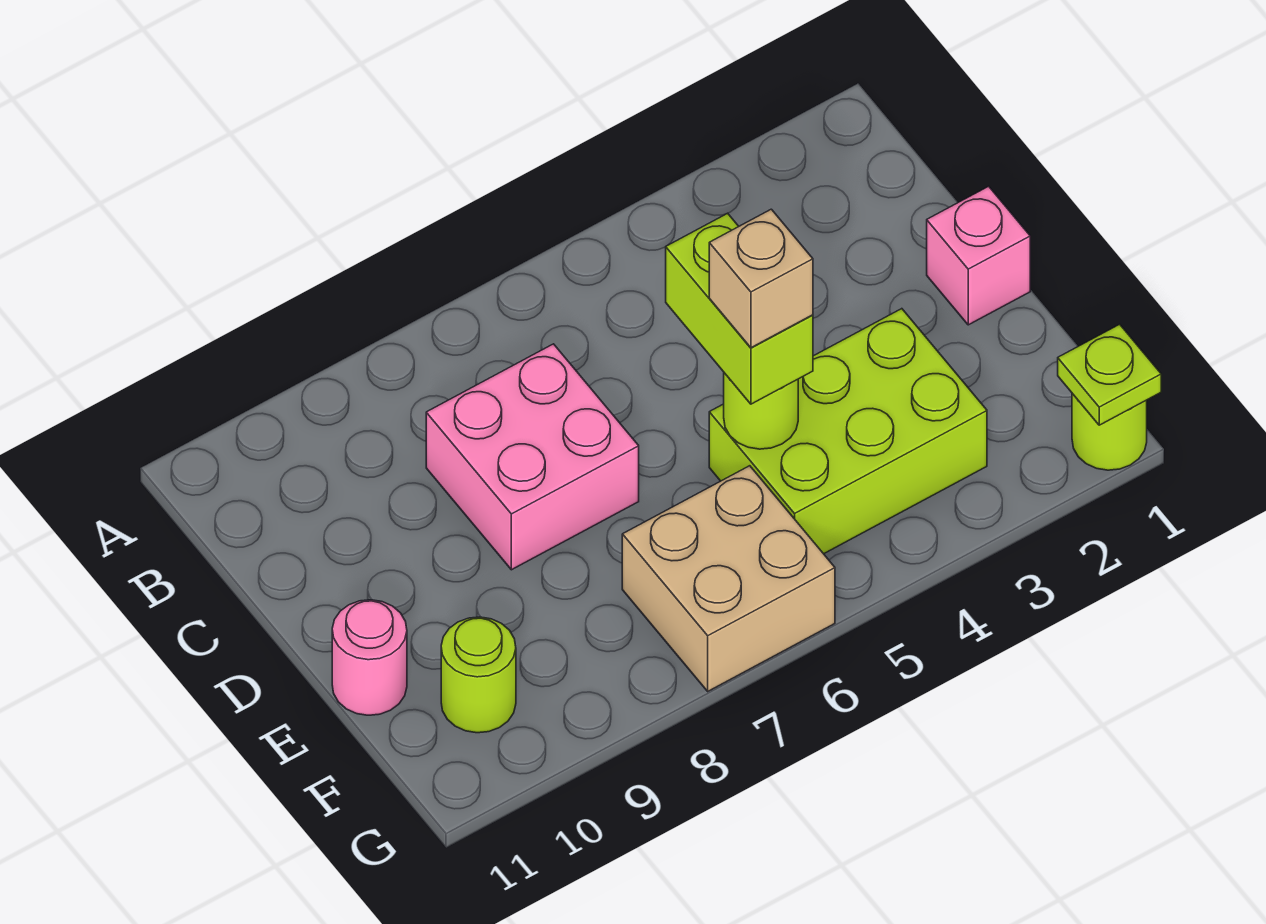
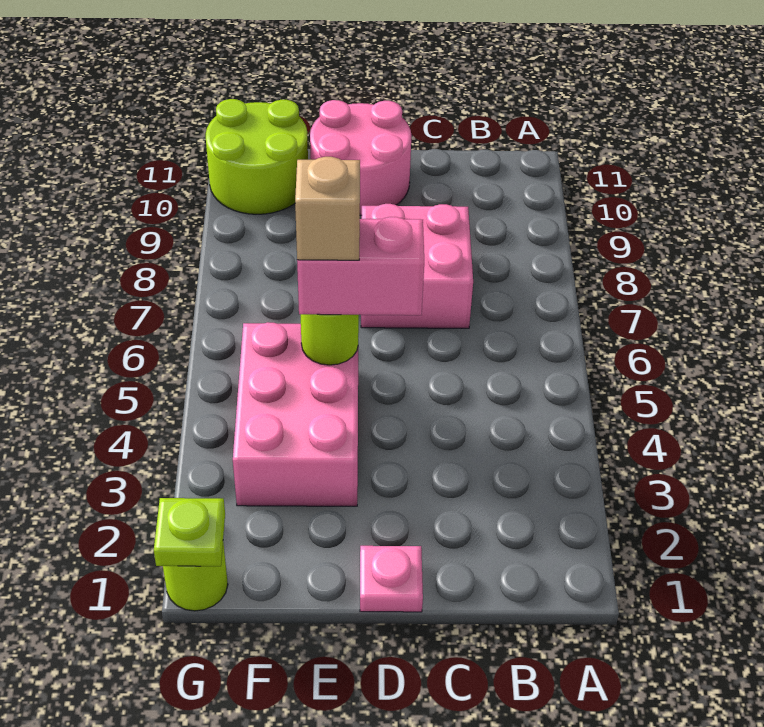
pink brick D1 level 1 -> pink plate D1 level 1
lime brick D5:E5 level 3 -> pink brick D5:E5 level 3
lime brick E3:F5 level 1 -> pink brick E3:F5 level 1
pink round brick E11 level 1 -> pink round brick D10:E11 level 1
tan brick F6:G7 level 1 -> none
lime round brick F10 level 1 -> lime round brick F10:G11 level 1

